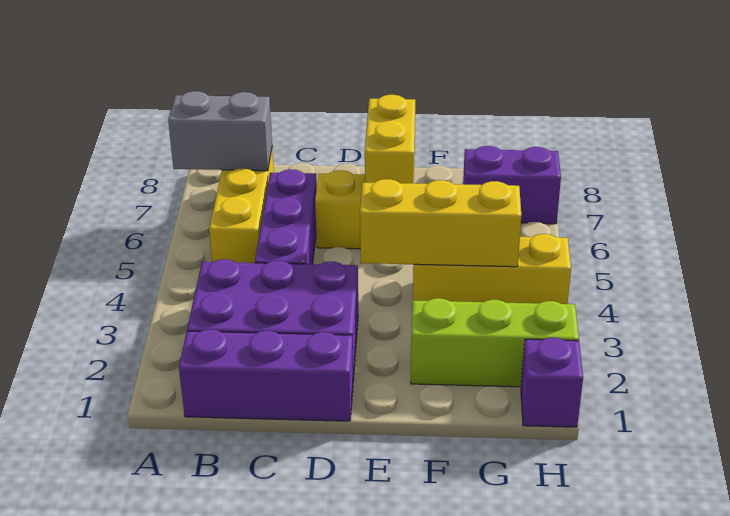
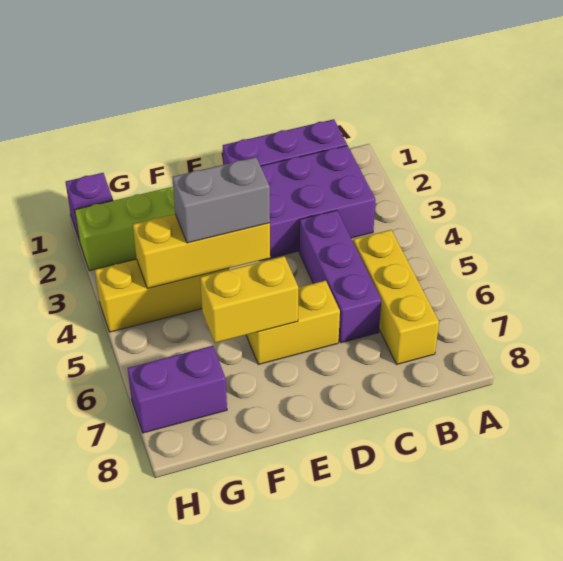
grey brick A7:B7 level 2 -> grey brick E4:F4 level 3
yellow brick E6:E7 level 2 -> yellow brick E6:F6 level 2

